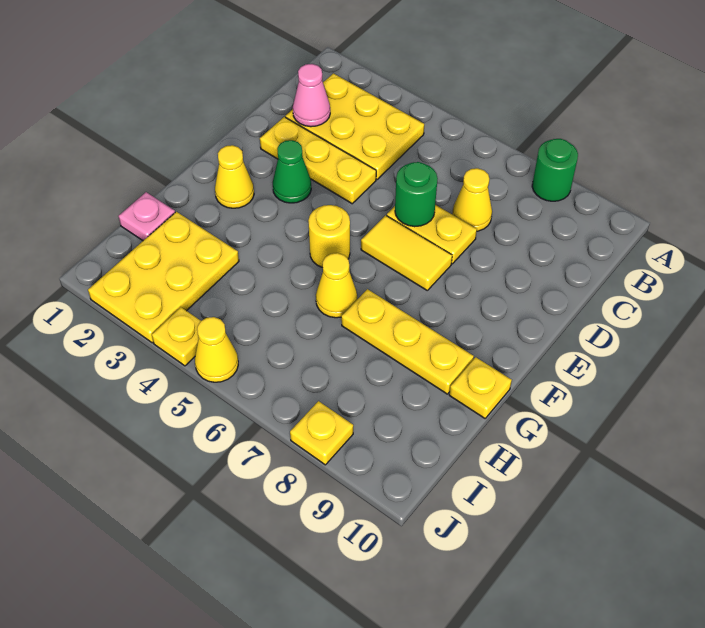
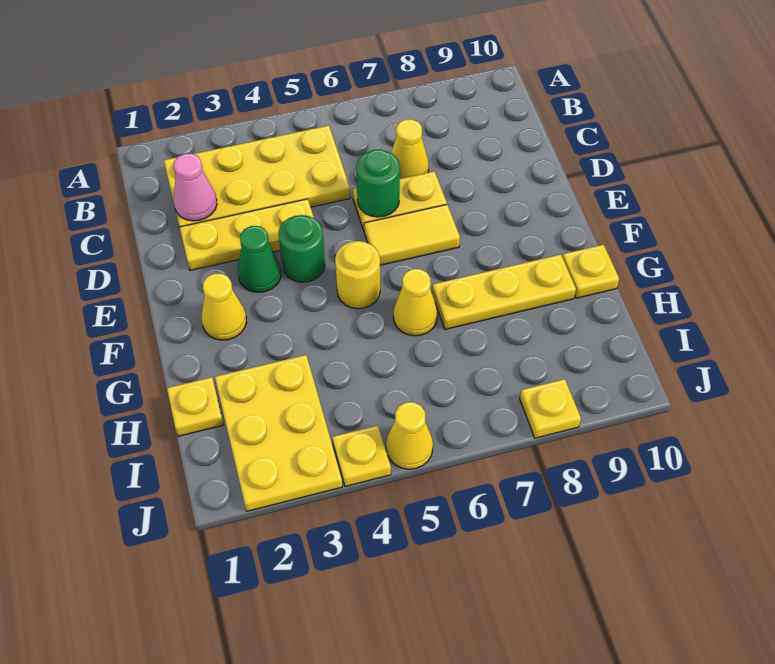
green round brick A8 level 1 -> green round brick E4 level 1
yellow plate B2:C4 level 1 -> yellow plate B2:C5 level 1
pink plate H1 level 1 -> yellow plate H1 level 1

